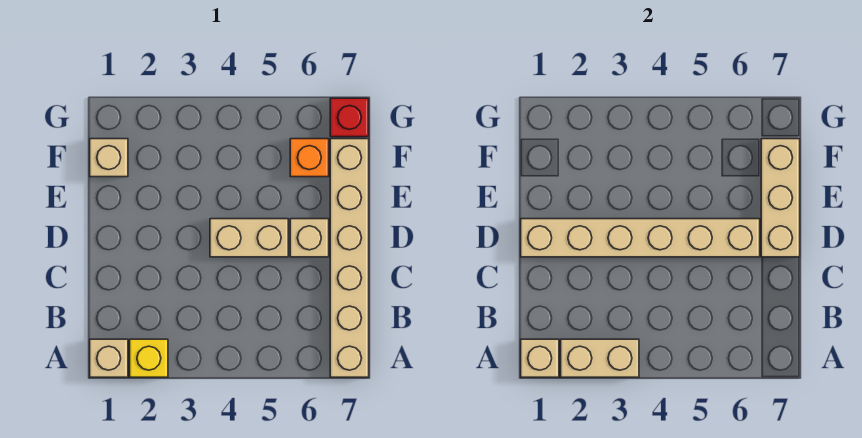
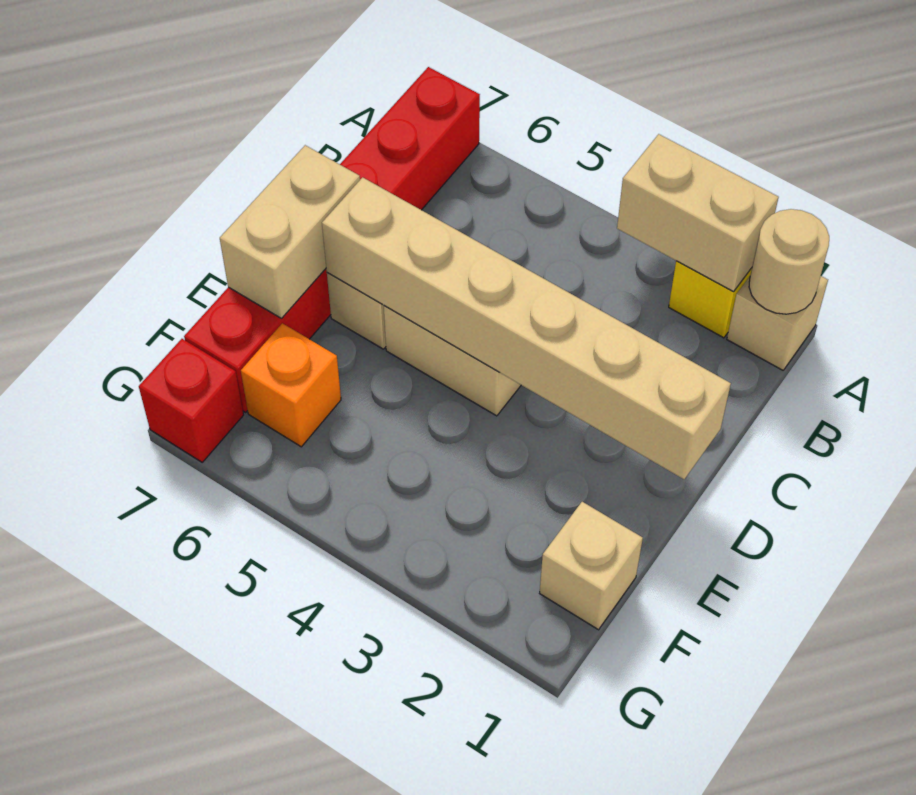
tan brick A1 level 2 -> tan round brick A1 level 2
tan brick A7:F7 level 1 -> red brick A7:F7 level 1
tan brick D7:F7 level 2 -> tan brick D7:E7 level 2

